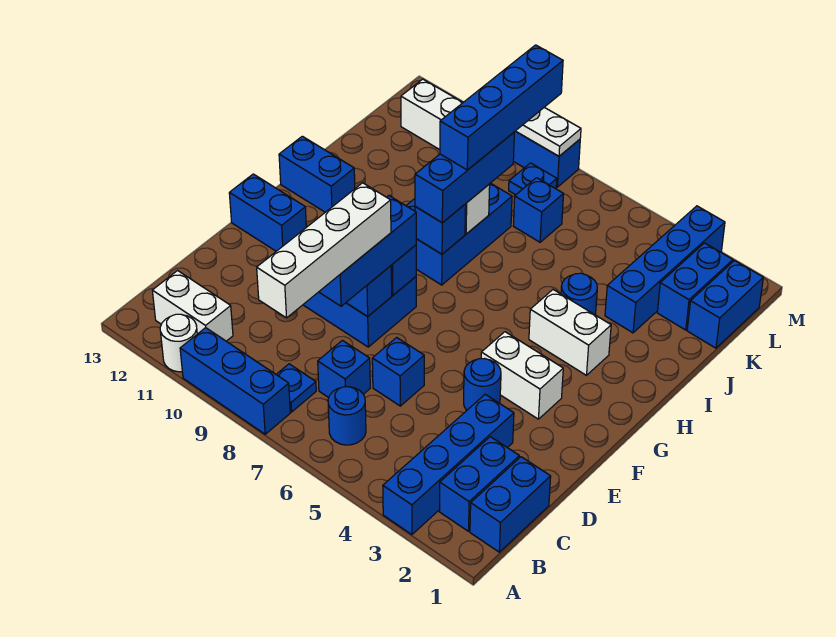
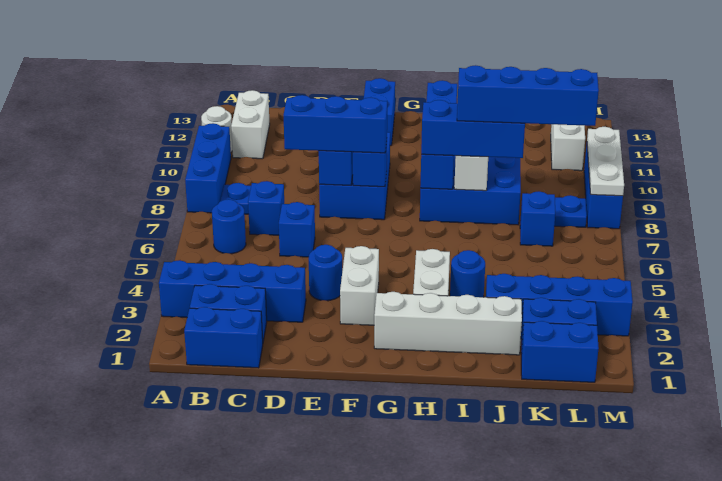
white brick B8:E8 level 4 -> white brick G2:J2 level 1

